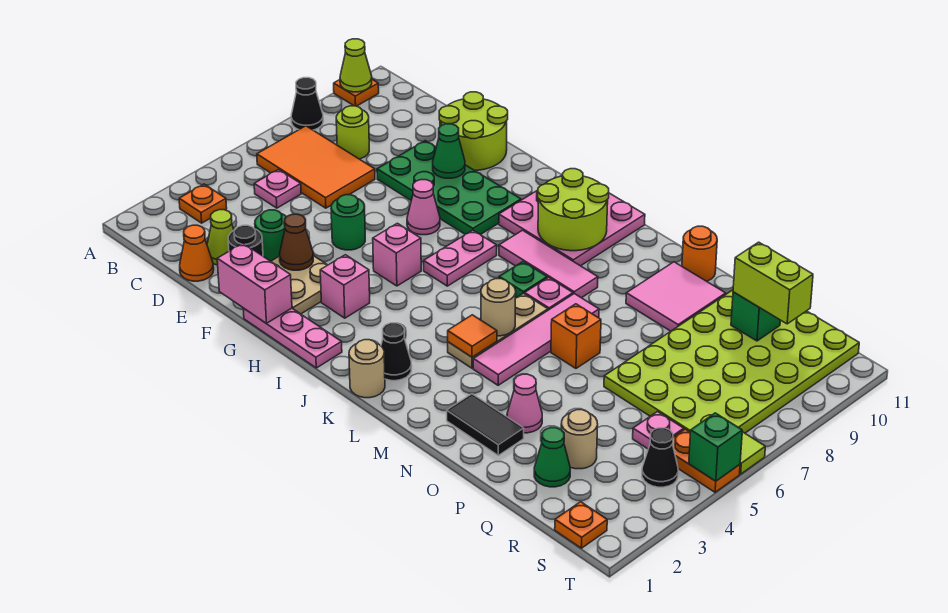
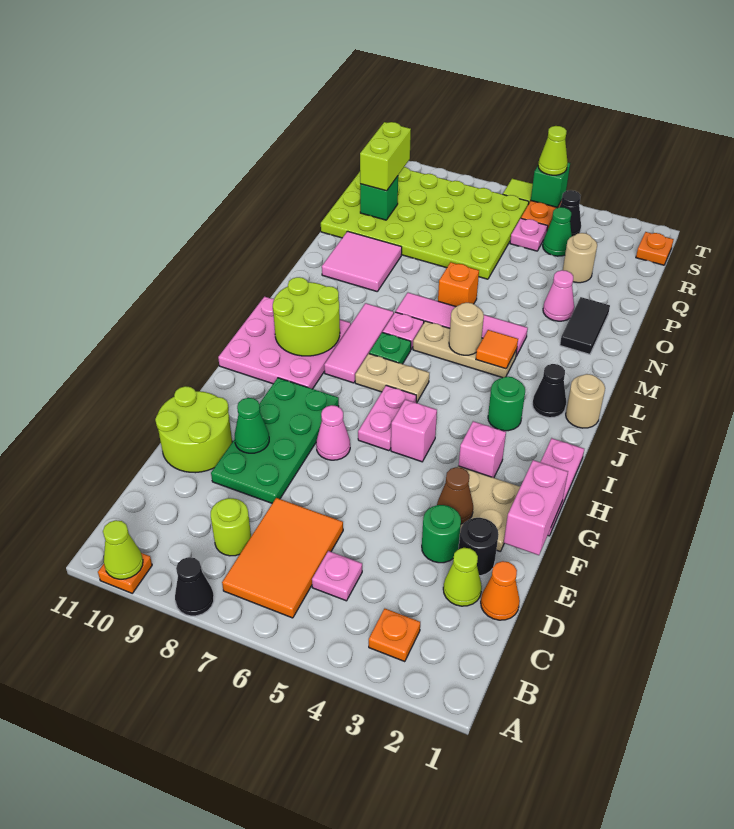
green round brick F5 level 1 -> green round brick J3 level 1
pink plate I6:I7 level 1 -> pink plate H6:I6 level 1
none -> tan plate J6:J7 level 1
orange round brick N11 level 1 -> none
green cone Q2 level 1 -> green cone R4 level 1
none -> lime cone T5 level 3

